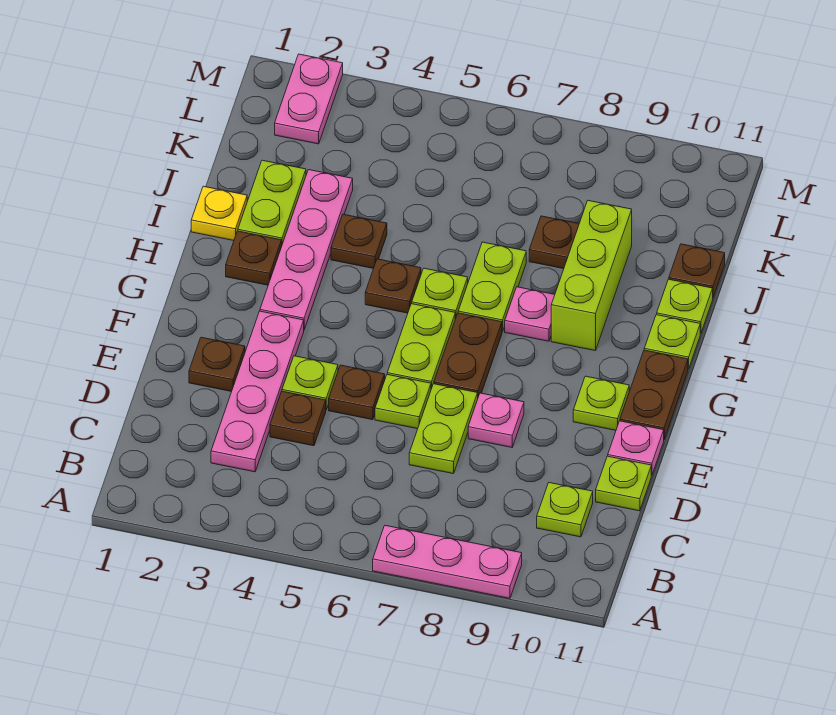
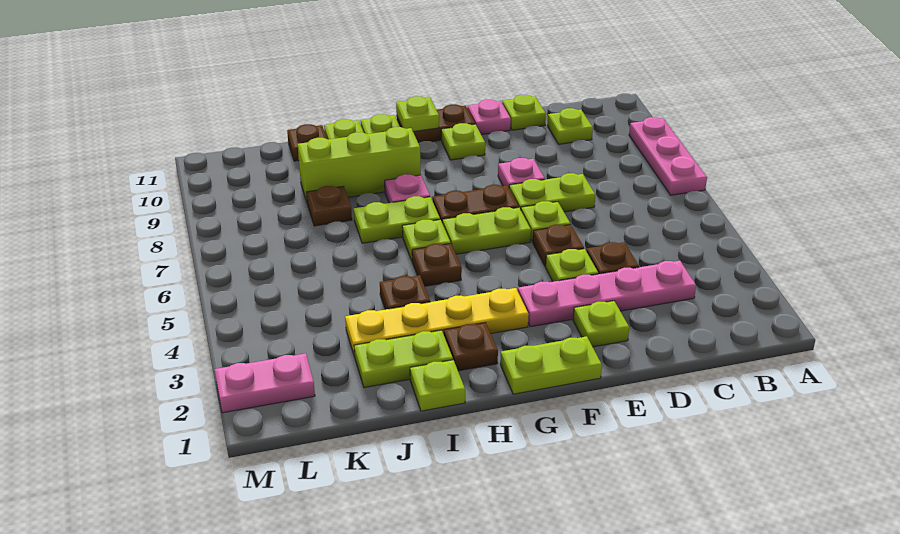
brown plate E2 level 1 -> lime plate E2 level 1
none -> lime plate F1:G1 level 1
pink plate G3:J3 level 1 -> yellow plate G3:J3 level 1
none -> lime plate G11 level 2
yellow plate I1 level 1 -> lime plate I1 level 1

